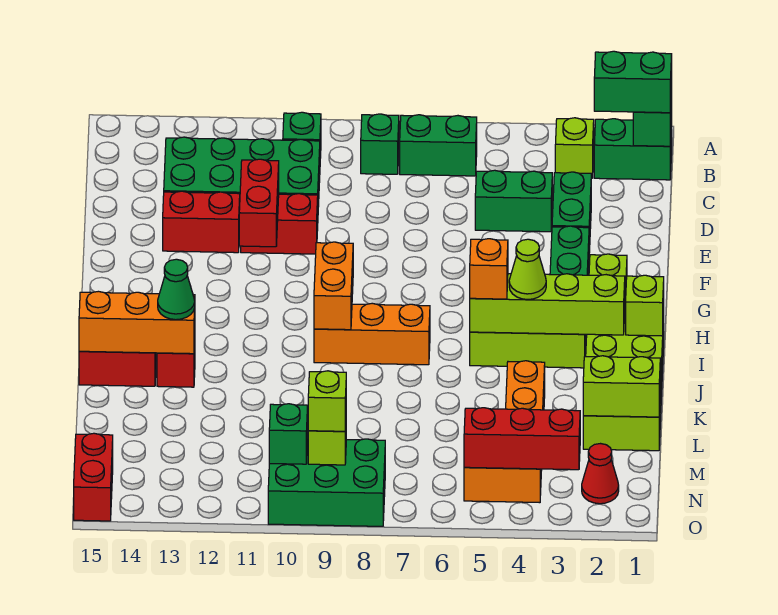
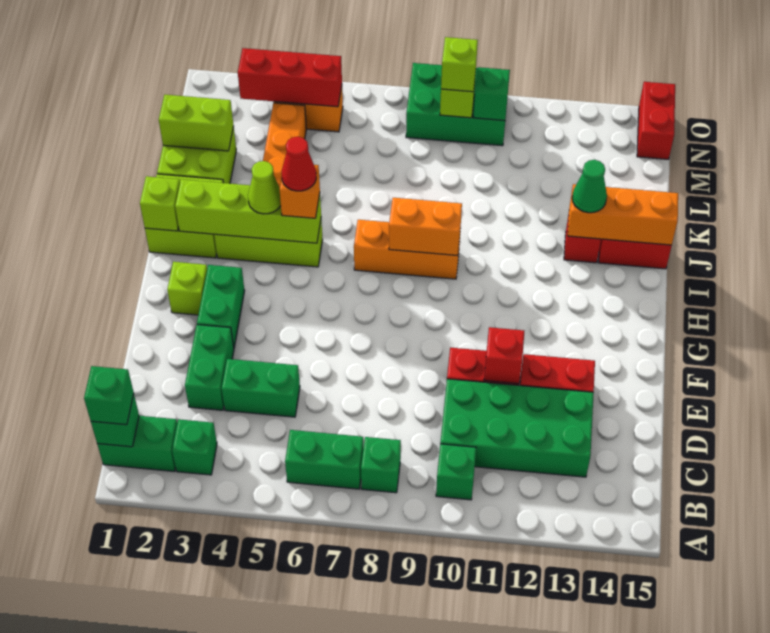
green brick B1:B2 level 3 -> green brick B1 level 3
lime brick B3 level 1 -> green brick B3 level 1
red brick E11:F11 level 2 -> red brick E11 level 2
orange brick H9:I9 level 2 -> orange brick I8:I9 level 2
red cone N2 level 1 -> red cone I5 level 4

